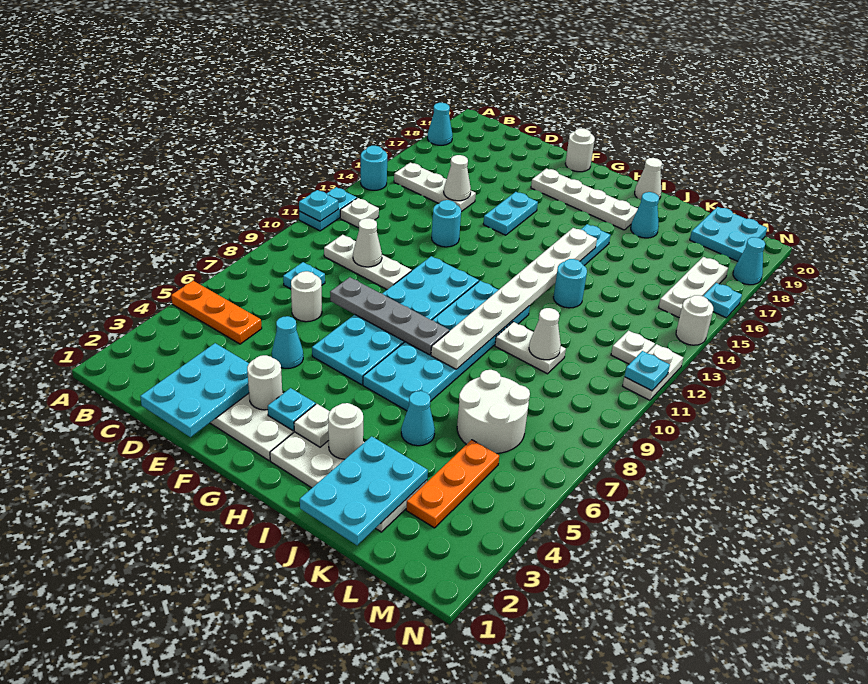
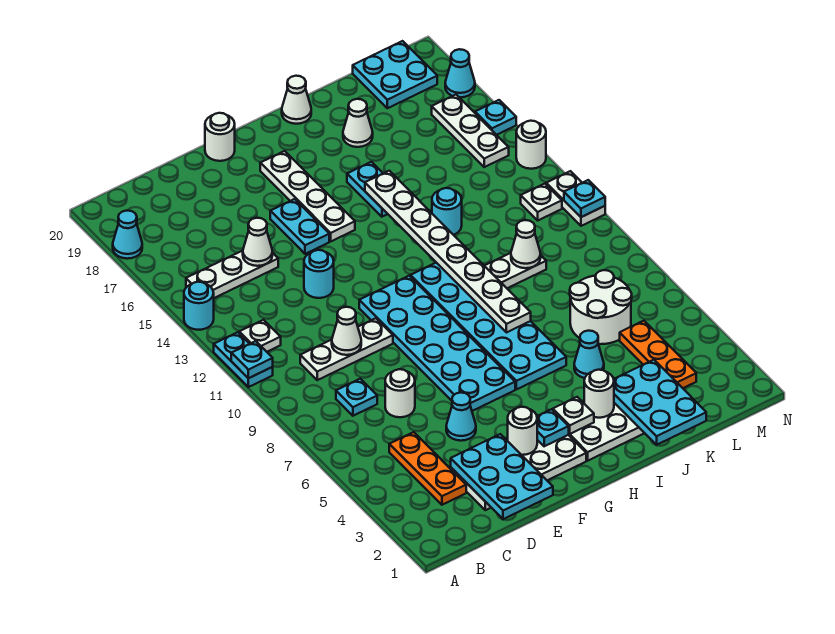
orange plate A5:C5 level 1 -> orange plate C3:C5 level 1
grey plate E8:H8 level 2 -> none
white plate F18:I18 level 1 -> white plate G15:G18 level 1
cyan cone J18 level 1 -> white cone J18 level 1

